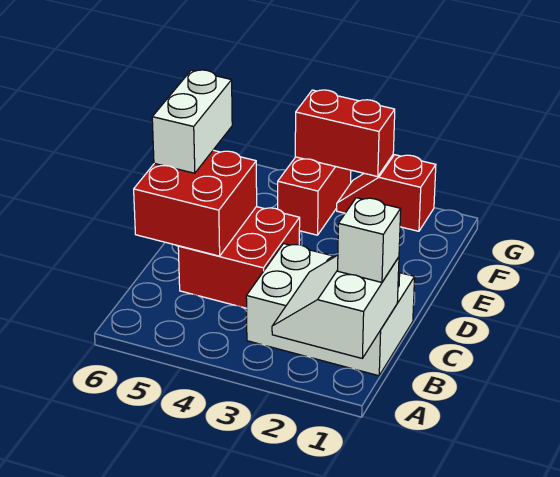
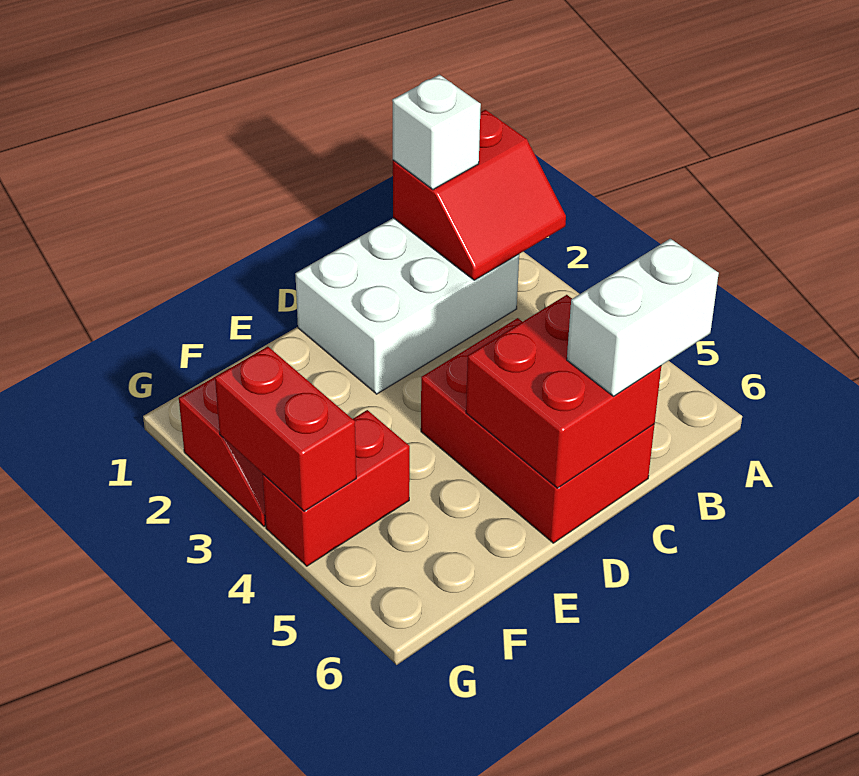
white slope A1:B2 level 2 top 1 -> red slope A1:B2 level 2 top 1
white brick B1:C3 level 1 -> white brick B1:D2 level 1
red brick C4:D5 level 1 -> red brick C4:D6 level 1
white brick D6:E6 level 3 -> white brick B6:C6 level 3

